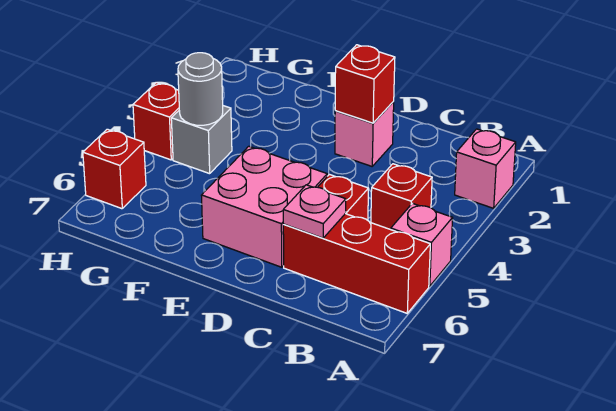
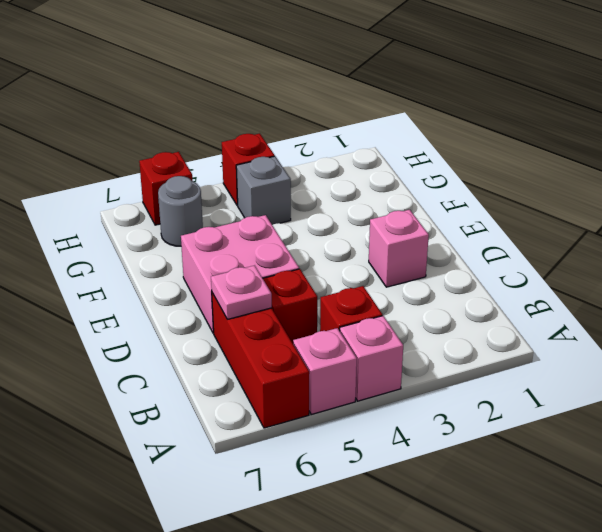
pink brick A2 level 1 -> pink brick A4 level 1
red brick D2 level 2 -> none
grey round brick G4 level 2 -> grey round brick G6 level 1

